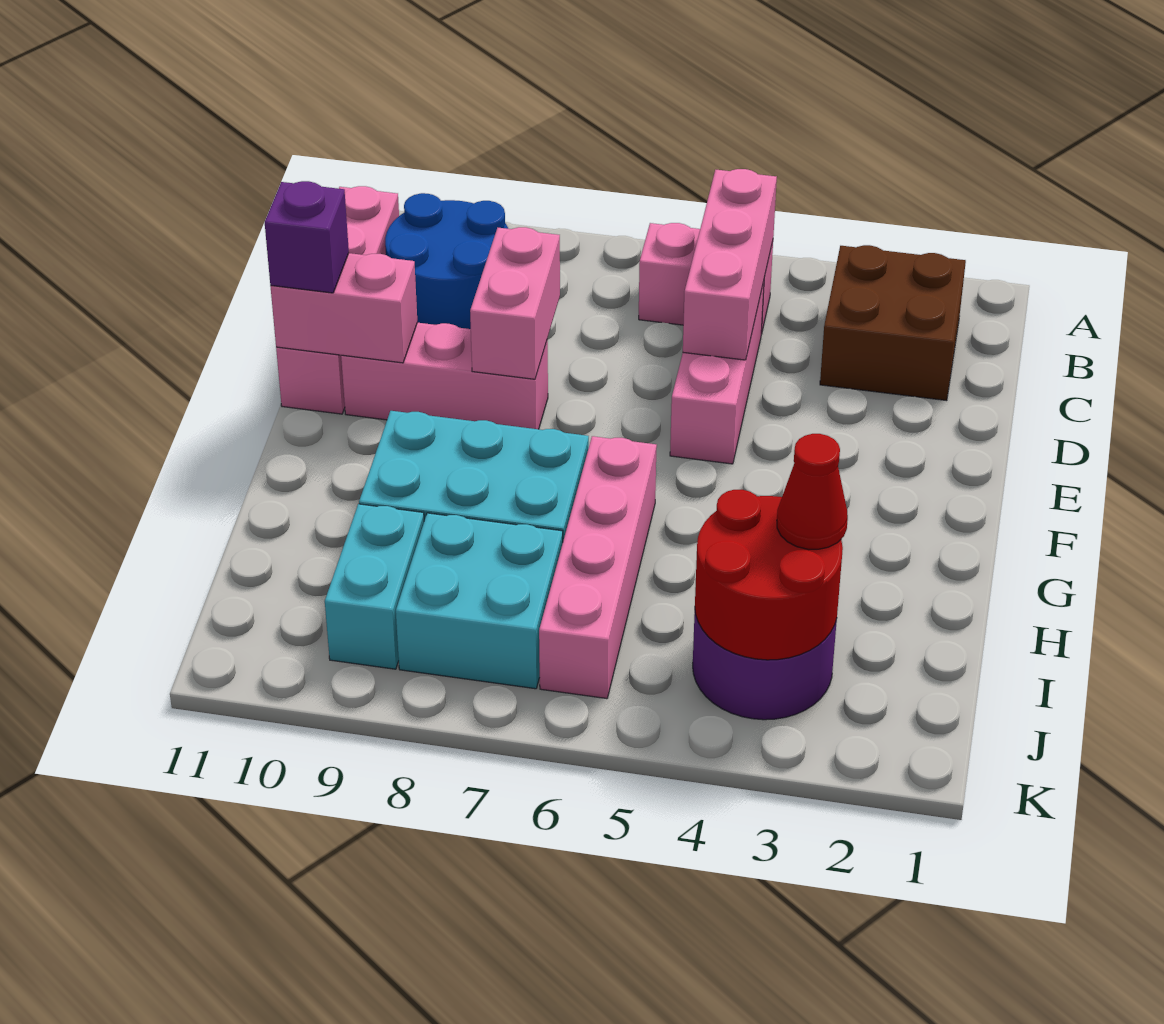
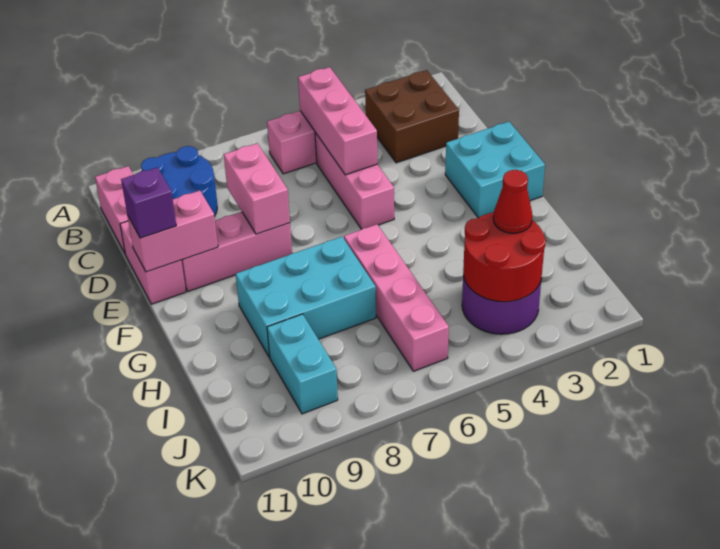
cyan brick I7:J8 level 1 -> cyan brick E1:F2 level 1

